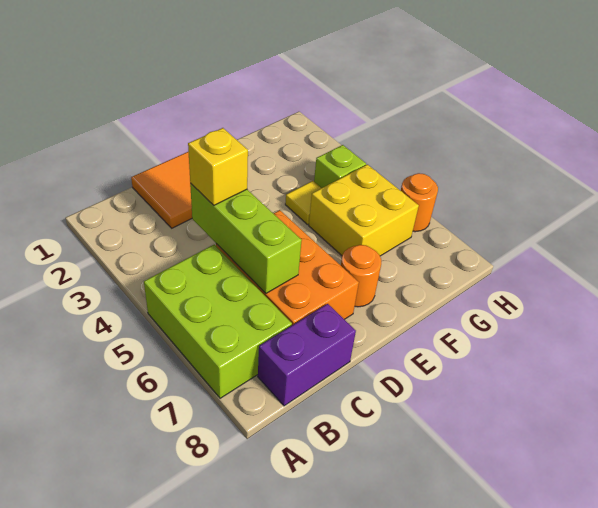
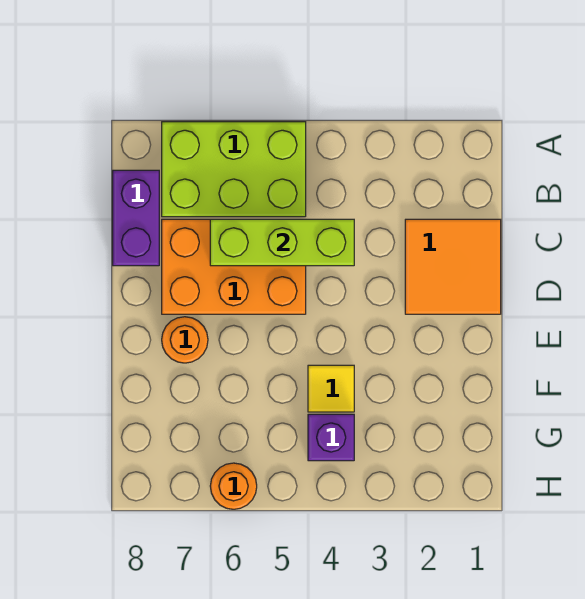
yellow brick C4 level 3 -> none
yellow brick F5:G6 level 1 -> none
lime brick G4 level 1 -> purple brick G4 level 1

